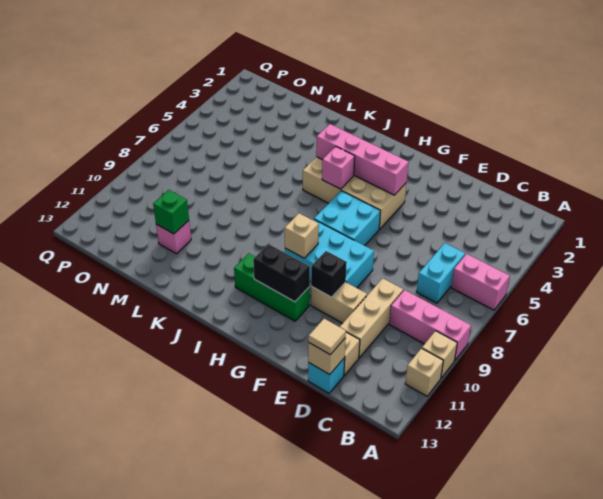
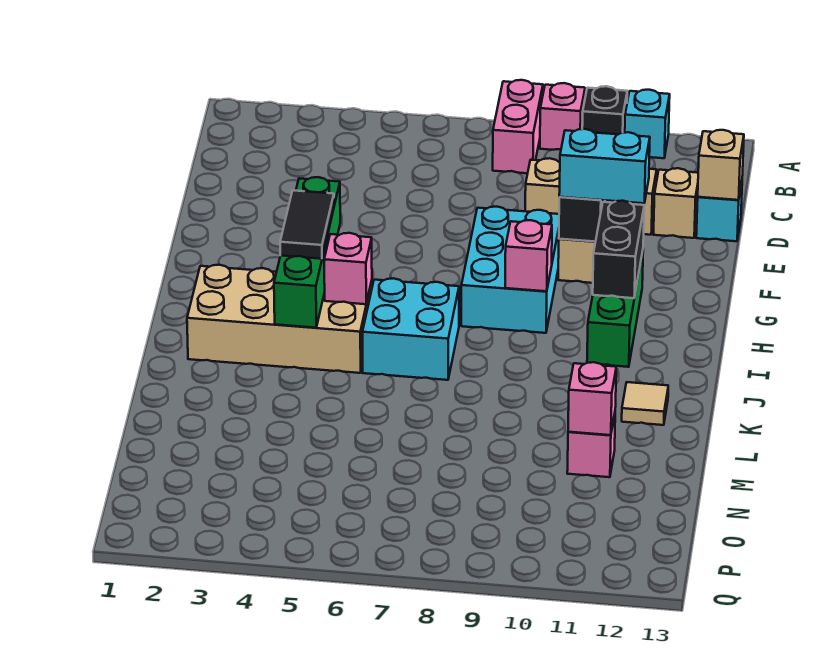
pink brick A6:B6 level 1 -> pink brick A8:B8 level 1
pink brick A9:C9 level 1 -> pink brick A9 level 1
tan brick A10 level 1 -> black brick A10 level 1
tan brick A11 level 1 -> cyan brick A11 level 1
cyan brick C6:C7 level 1 -> cyan brick F10:F11 level 3
tan tile D13 level 3 -> tan tile K12 level 1
tan brick G4:J5 level 1 -> tan brick I2:J5 level 1
pink brick G4:J4 level 2 -> green brick G4:J4 level 2
cyan brick G6:H7 level 1 -> cyan brick I6:J7 level 1
none -> black tile H4:I4 level 3
tan brick H9 level 2 -> pink brick H9 level 2
green brick M11 level 2 -> pink brick M11 level 2

